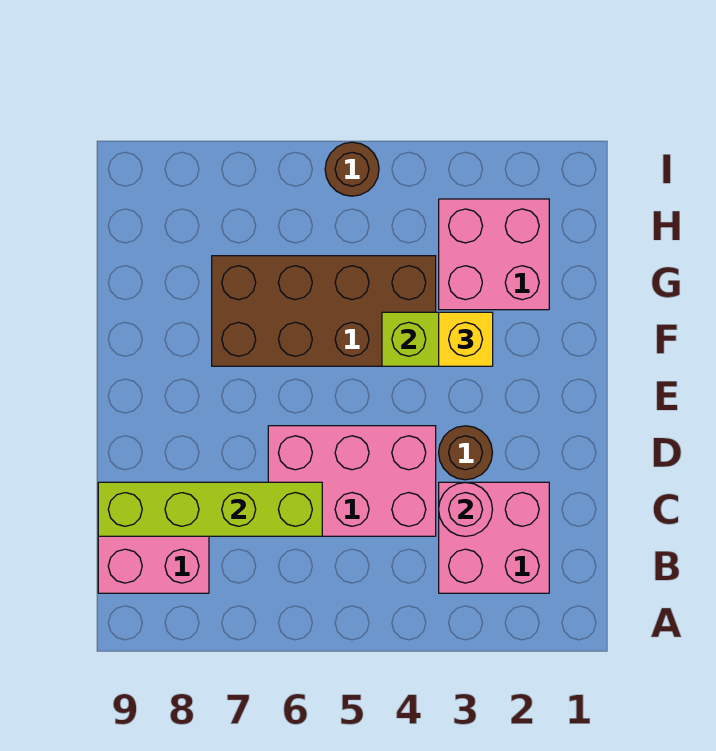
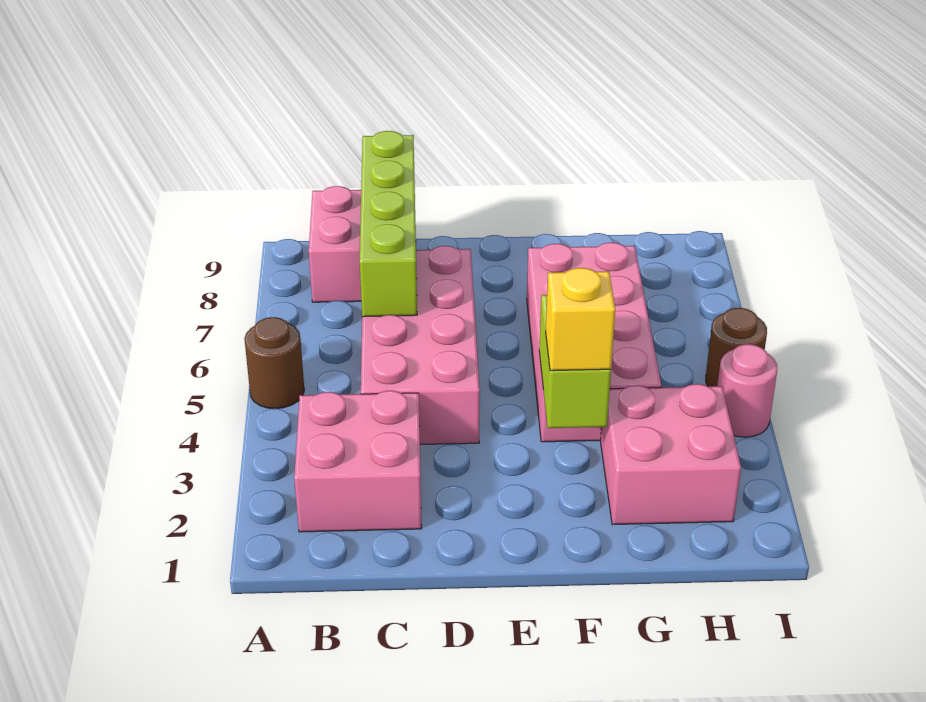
pink round brick C3 level 2 -> pink round brick I4 level 1
pink brick C4:D6 level 1 -> pink brick C4:D7 level 1
brown round brick D3 level 1 -> brown round brick A5 level 1
brown brick F4:G7 level 1 -> pink brick F4:G7 level 1

